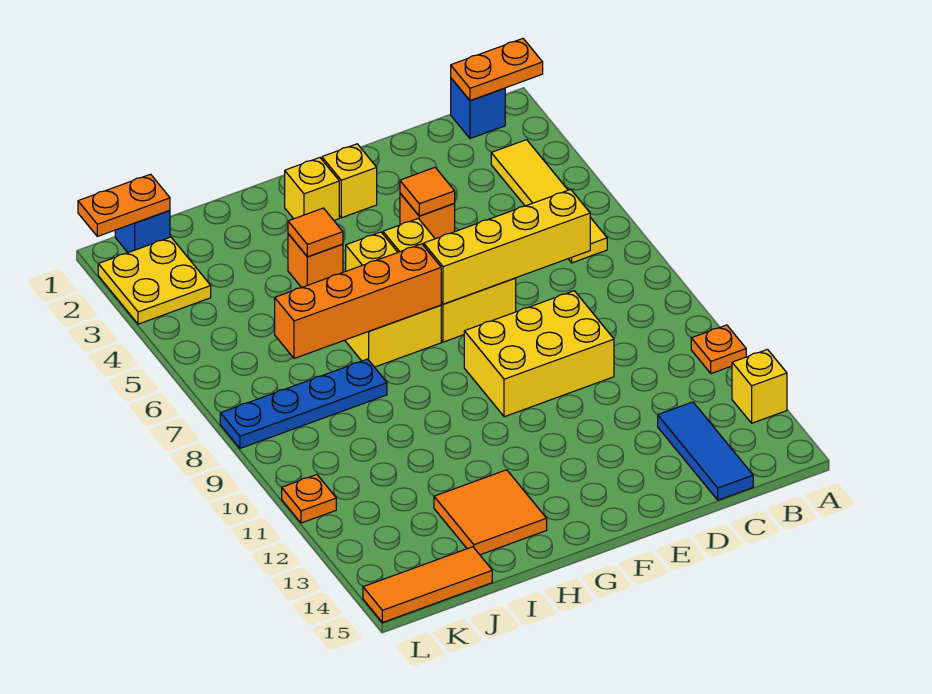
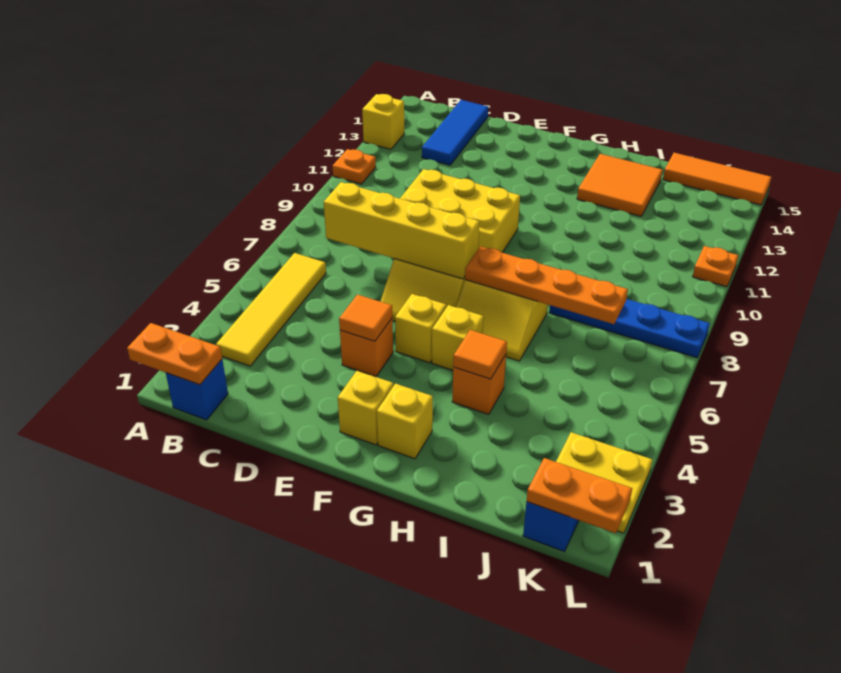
orange brick G7:J7 level 2 -> orange plate G7:J7 level 2

